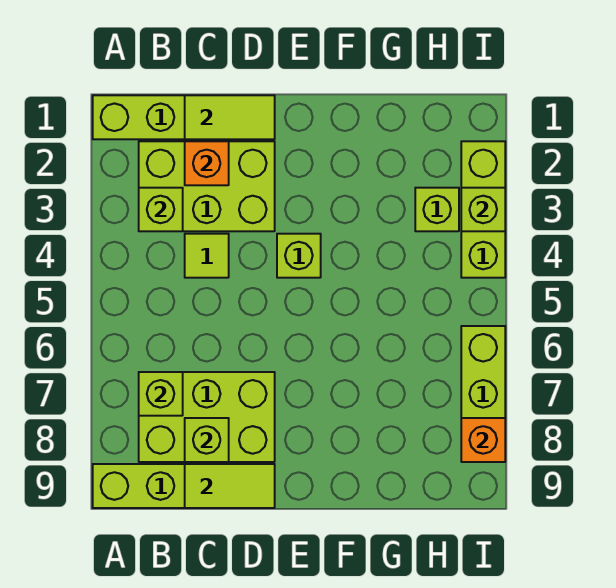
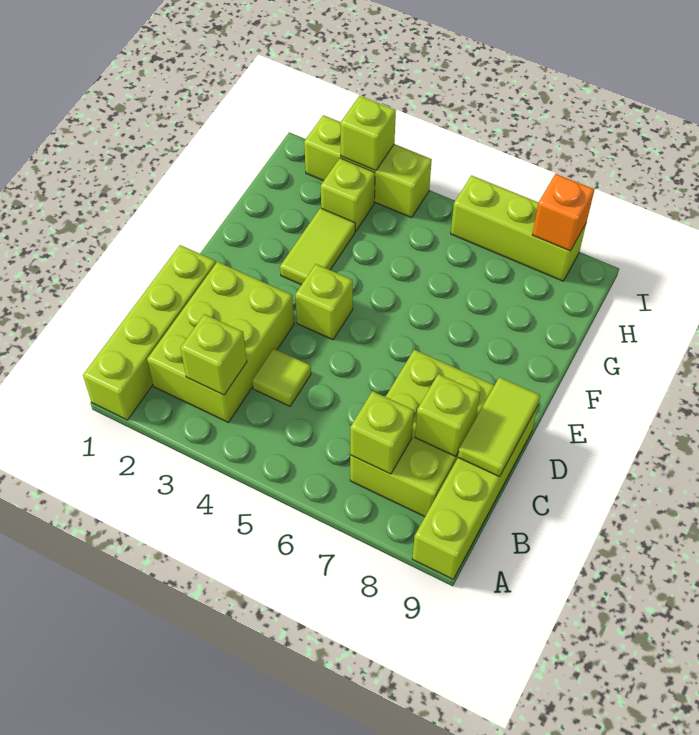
lime tile C1:D1 level 2 -> lime tile F3:G3 level 1
orange brick C2 level 2 -> none

